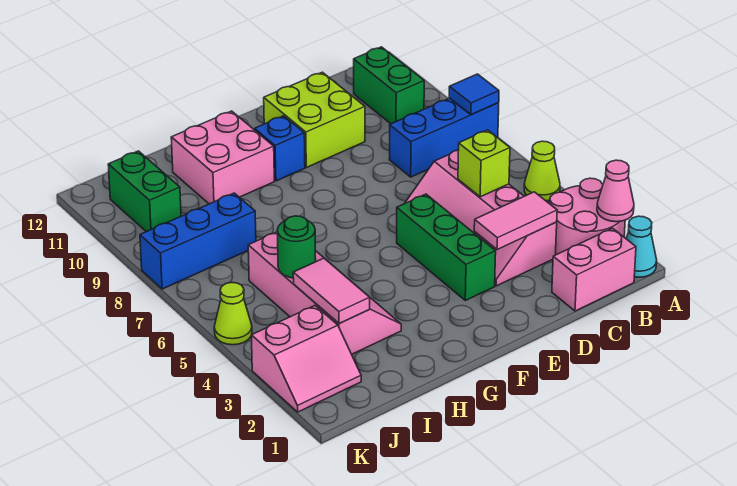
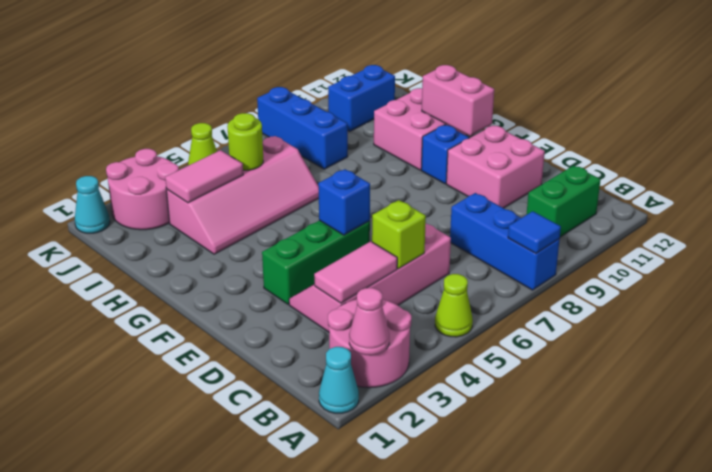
pink brick B1:C1 level 1 -> pink brick F11:G11 level 2
pink tile C3:D3 level 2 -> pink tile C3:C4 level 2
lime brick D10:E11 level 1 -> pink brick D10:E11 level 1
none -> blue brick E5 level 2
green round brick I5 level 2 -> lime round brick I5 level 2
pink slope J2:K3 level 1 top 3 -> pink round brick J2:K3 level 1
green brick J10:J11 level 1 -> blue brick J10:J11 level 1
none -> cyan cone K1 level 1

